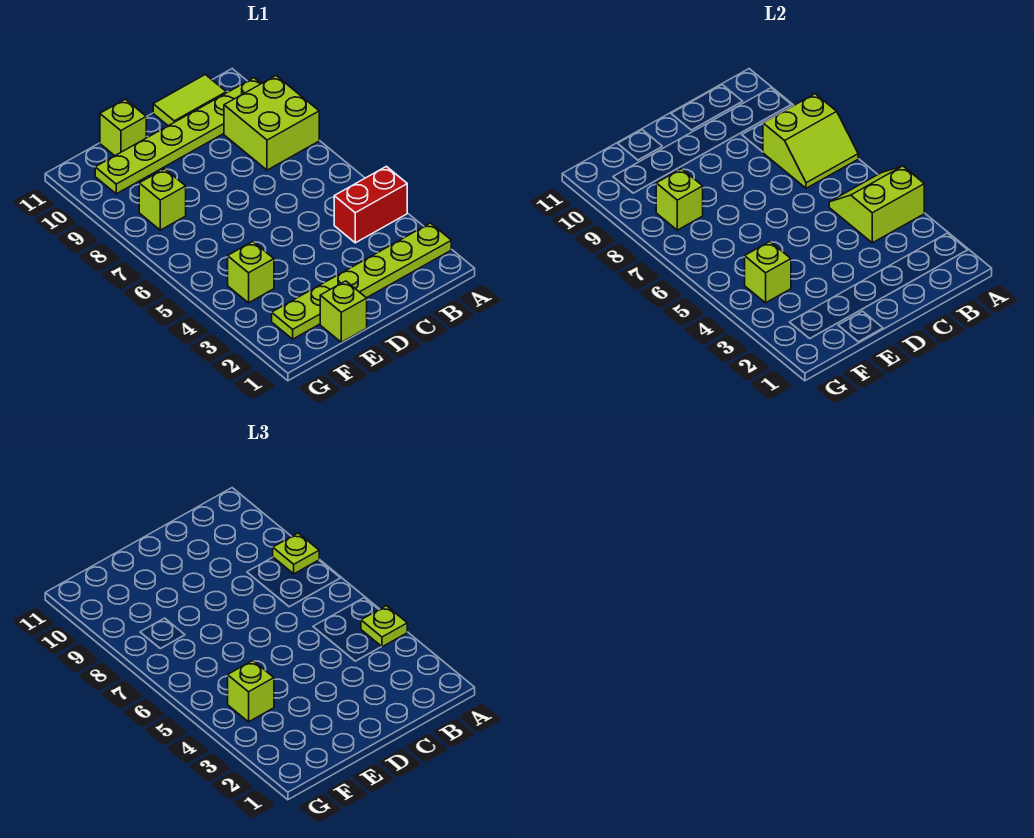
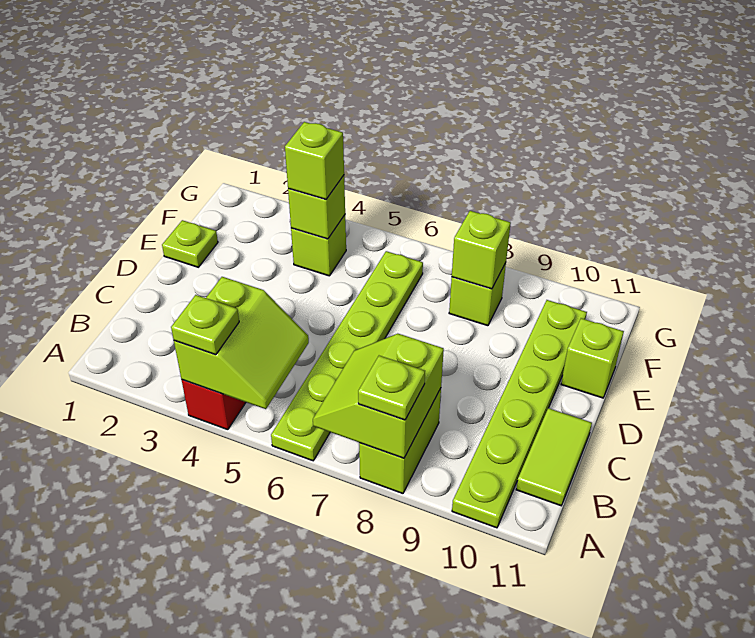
lime plate A2:F2 level 1 -> lime plate A6:F6 level 1
lime brick A8:B9 level 1 -> lime brick A8:B8 level 1
lime brick E1 level 1 -> lime plate E1 level 1

